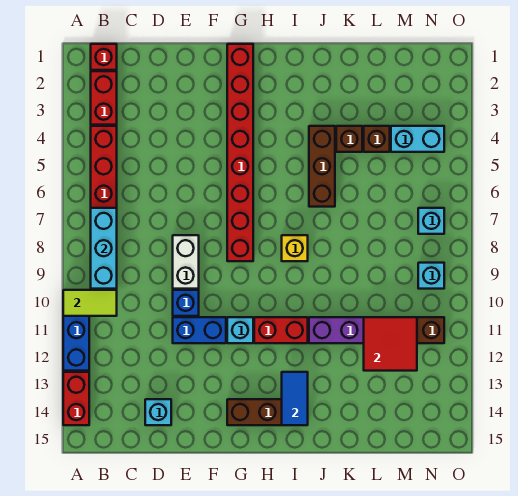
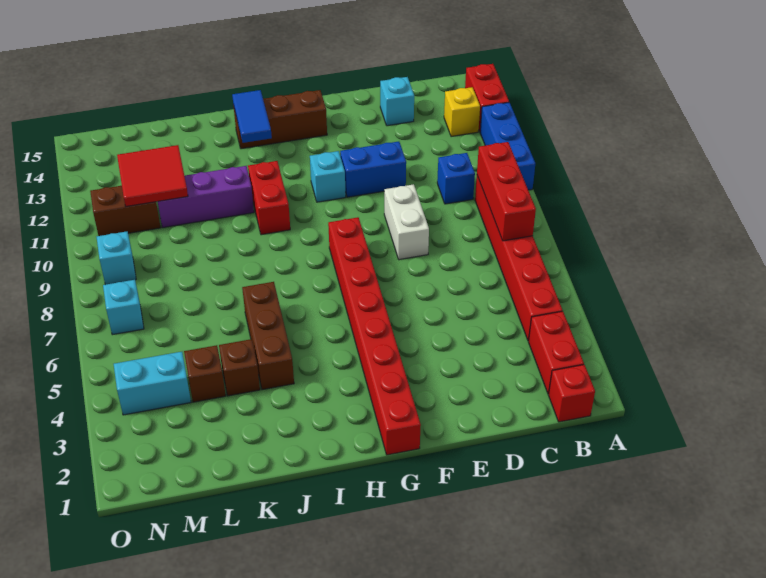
lime tile A10:B10 level 2 -> none
cyan brick B7:B9 level 2 -> red brick B7:B9 level 2
blue brick E10 level 1 -> blue brick C10 level 1
red brick H11:I11 level 1 -> red brick I10:I11 level 1
yellow brick I8 level 1 -> yellow brick B13 level 1

